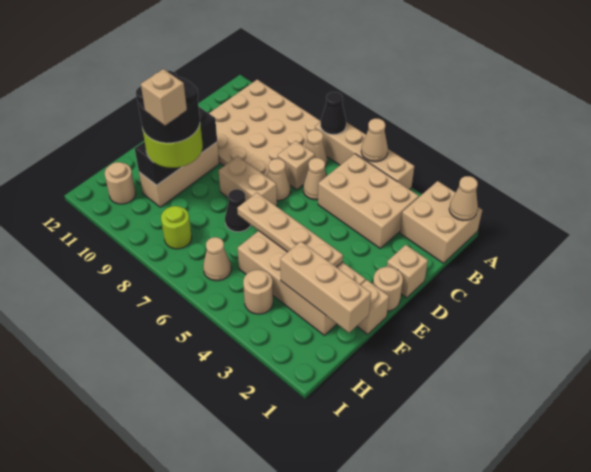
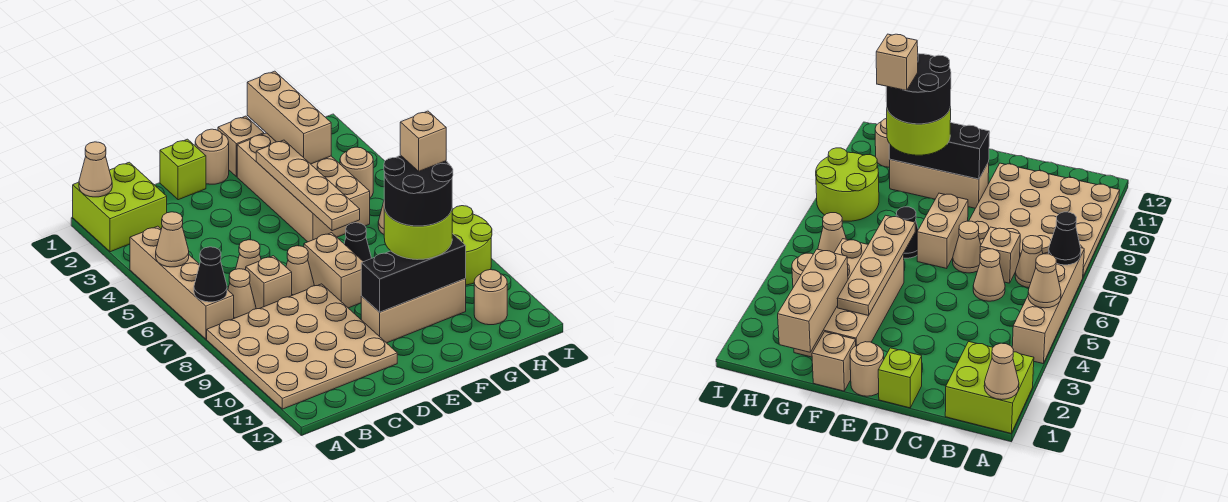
tan brick A1:B2 level 1 -> lime brick A1:B2 level 1
tan brick B3:C5 level 1 -> none
tan brick D1 level 1 -> lime brick D1 level 1
lime round brick H8 level 1 -> lime round brick H8:I9 level 1

